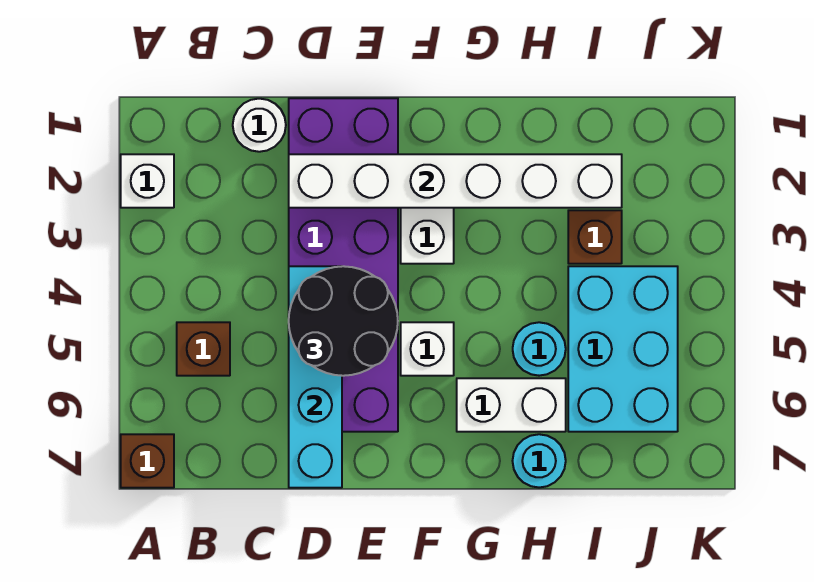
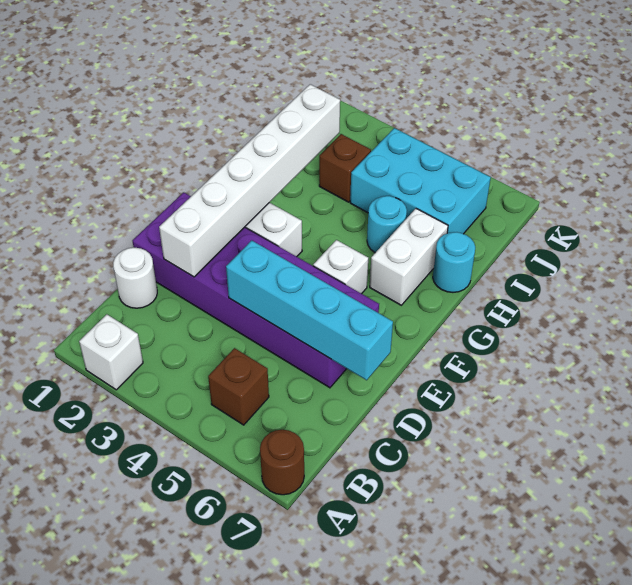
brown brick A7 level 1 -> brown round brick A7 level 1
black round brick D4:E5 level 3 -> none

